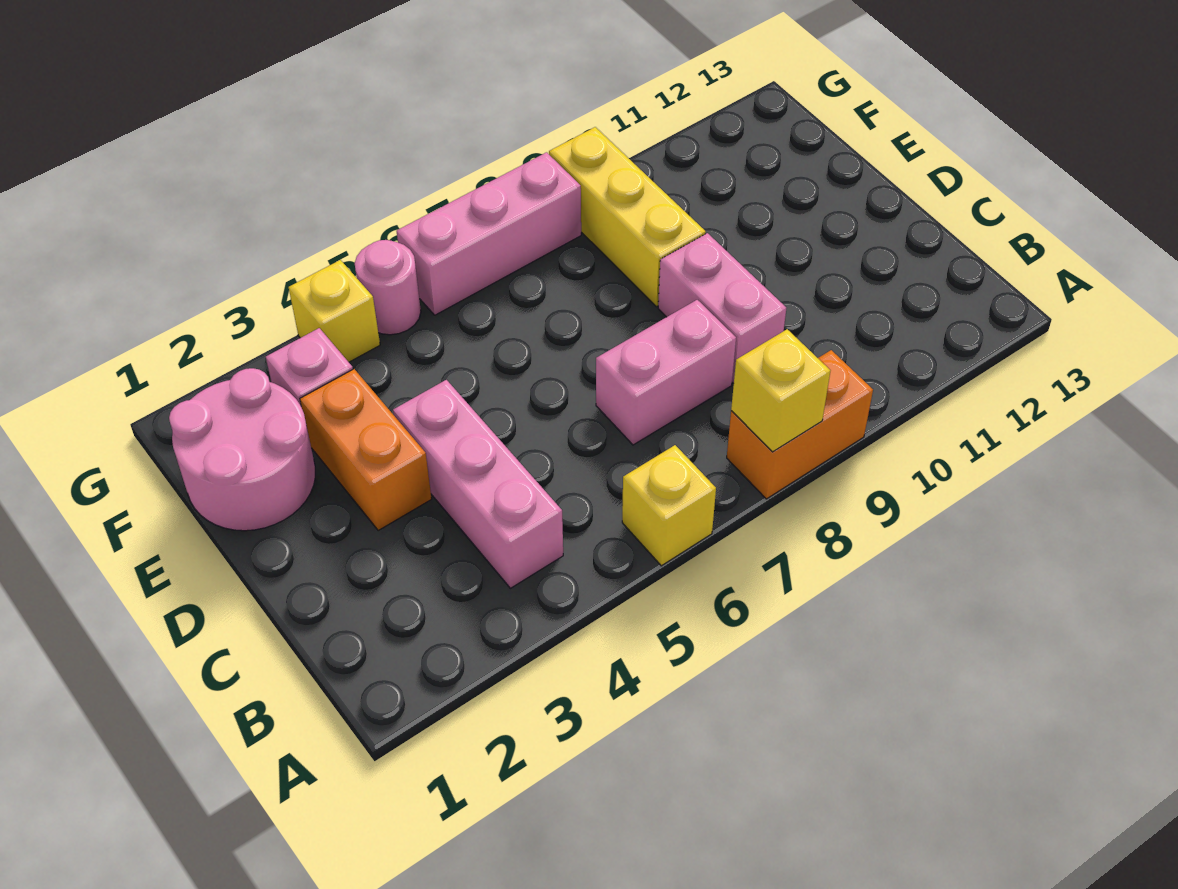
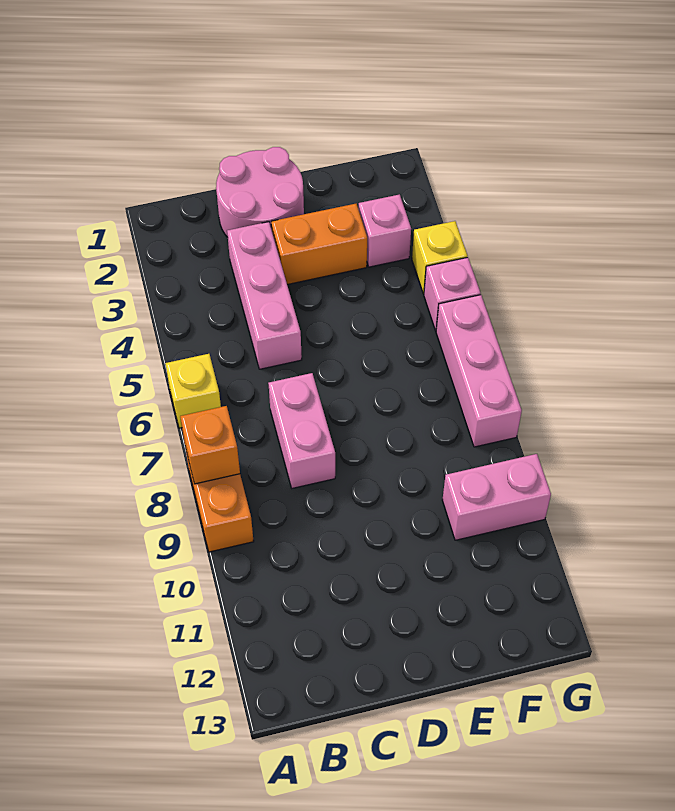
yellow brick A8 level 2 -> orange brick A8 level 2
pink brick B4:D4 level 1 -> pink brick C3:C5 level 1
pink brick C9:D9 level 1 -> pink brick F10:G10 level 1
pink round brick E1:F2 level 1 -> pink round brick C1:D2 level 1
yellow brick E9:G9 level 1 -> none
pink round brick G5 level 1 -> pink brick G5 level 1

